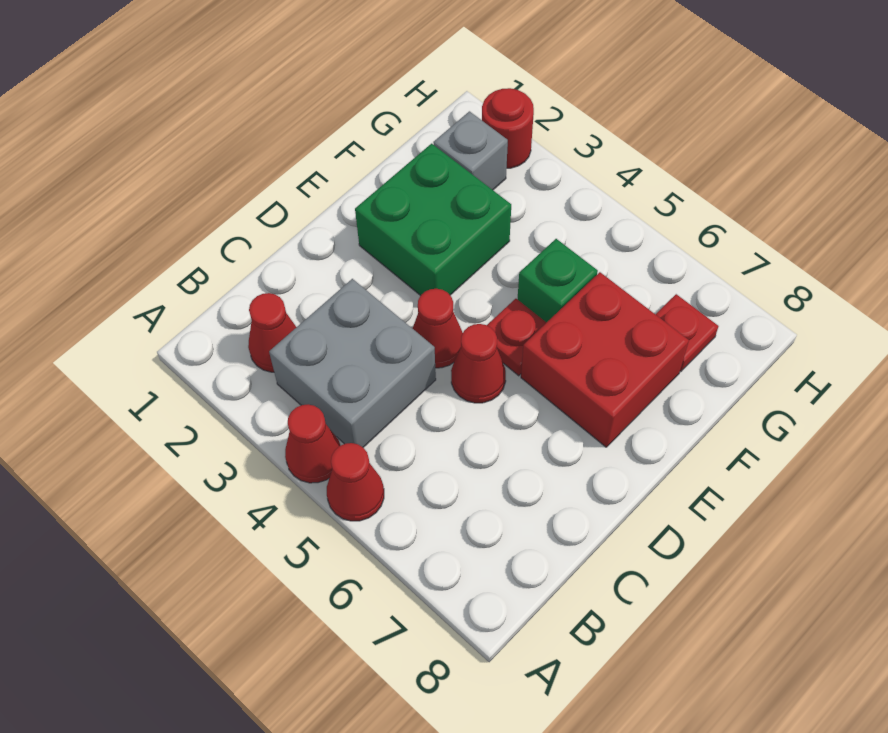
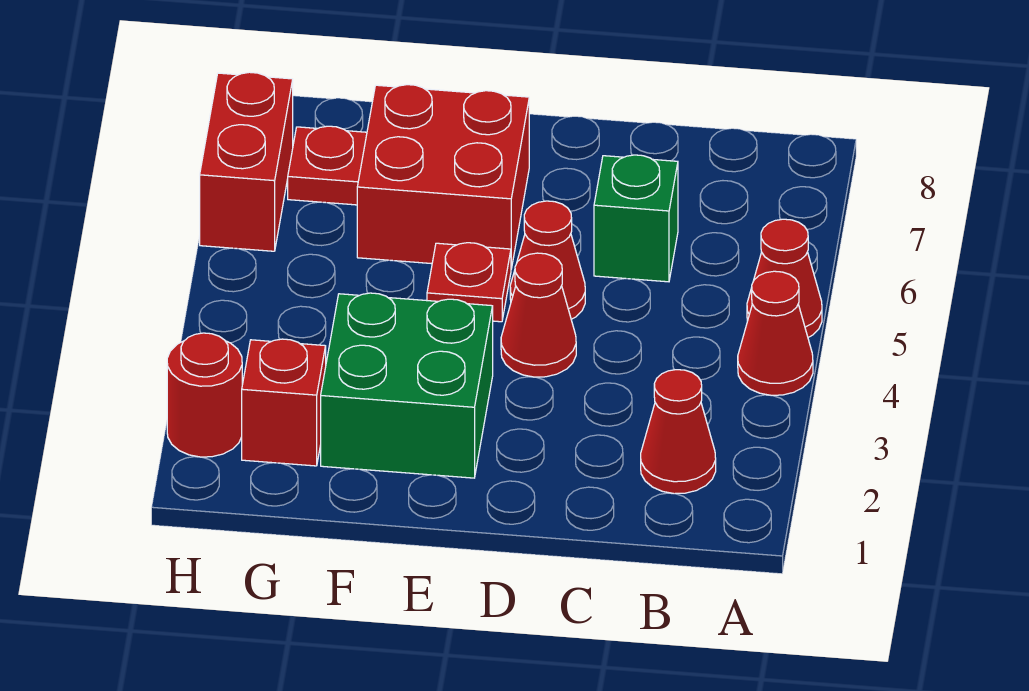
grey brick B3:C4 level 1 -> none
green brick F5 level 1 -> green brick C6 level 1
grey brick G2 level 1 -> red brick G2 level 1
none -> red brick H6:H7 level 1

